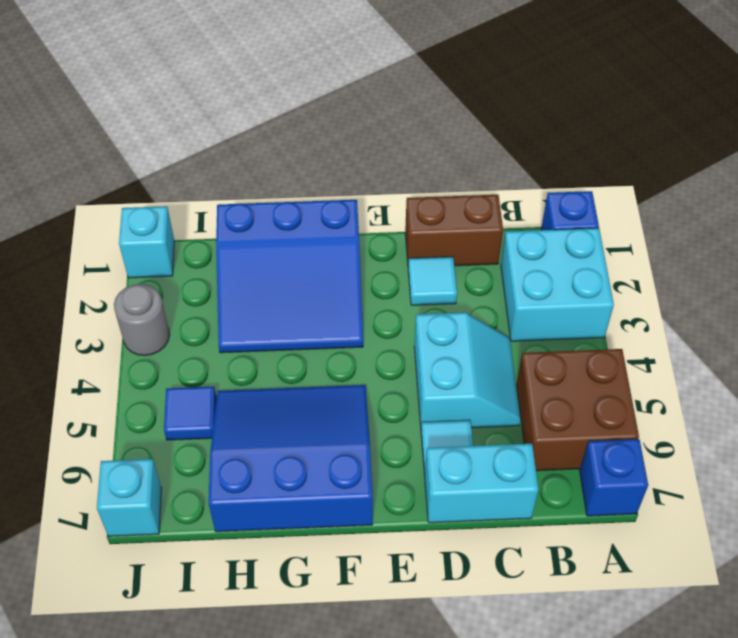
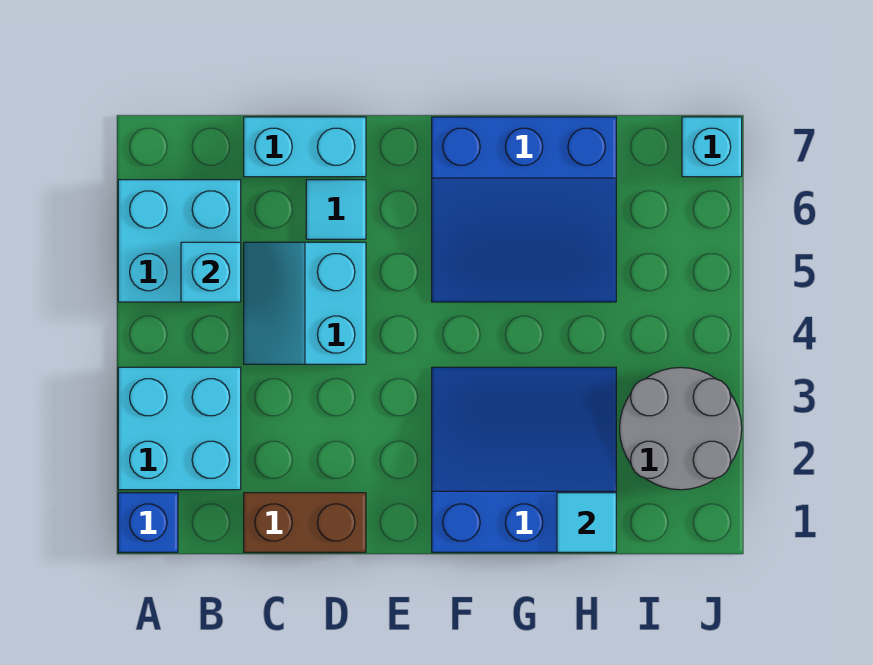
brown brick A5:B6 level 1 -> cyan brick A5:B6 level 1
blue brick A7 level 1 -> none
cyan tile D2 level 1 -> cyan tile H1 level 2
blue tile I5 level 1 -> none
cyan brick J1 level 1 -> cyan brick B5 level 2
grey round brick J3 level 1 -> grey round brick I2:J3 level 1

